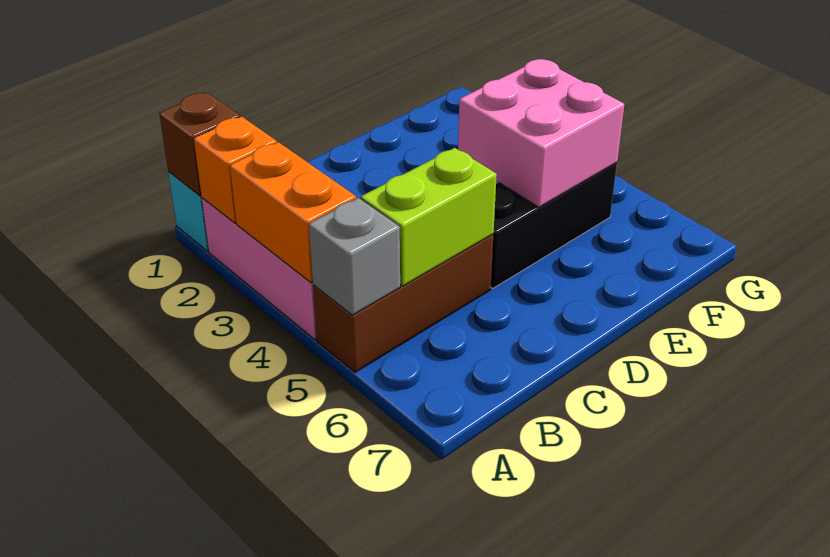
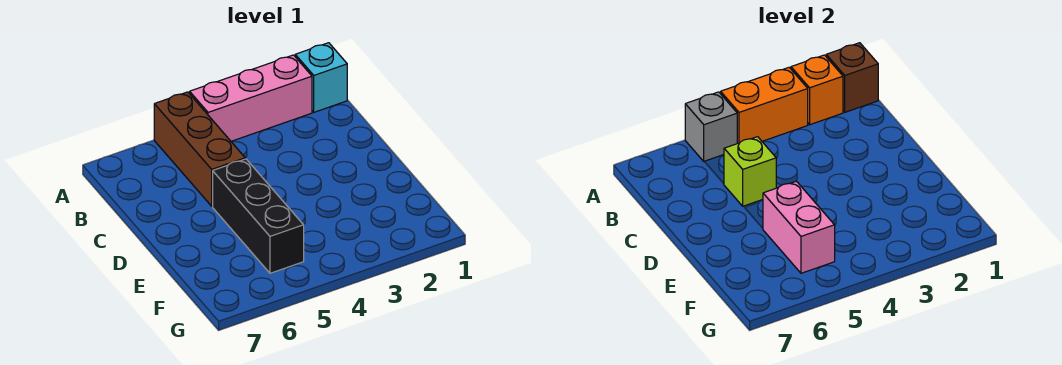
lime brick B5:C5 level 2 -> lime brick C5 level 2
pink brick E4:F5 level 2 -> pink brick E5:F5 level 2

